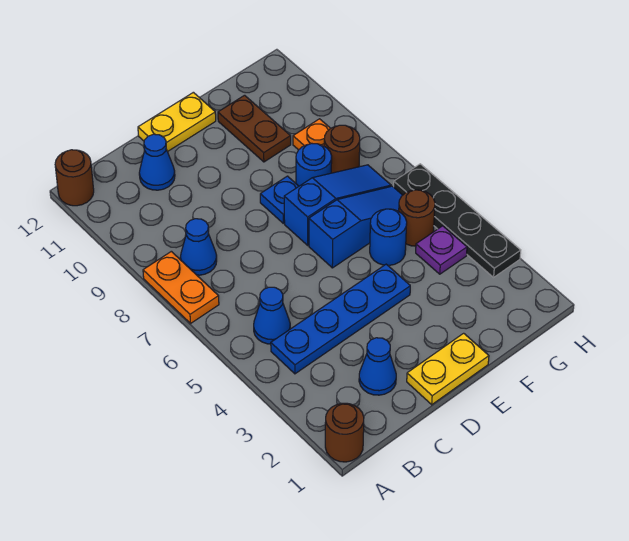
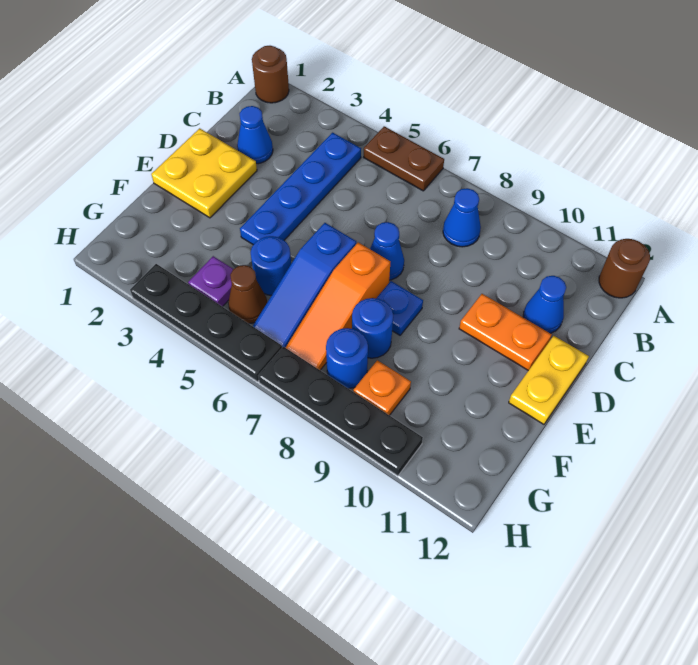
orange plate A7:A8 level 1 -> orange plate D10:D11 level 1
blue cone B5 level 1 -> blue cone D7 level 1
yellow plate D1:E1 level 1 -> yellow plate D1:E2 level 1
blue slope E7:G7 level 1 top E -> orange slope E7:G7 level 1 top E
brown plate F10:F11 level 1 -> brown plate A5:A6 level 1
brown round brick G5 level 1 -> brown cone G5 level 1
brown round brick G8 level 1 -> blue round brick G8 level 1
none -> black plate H7:H10 level 1

